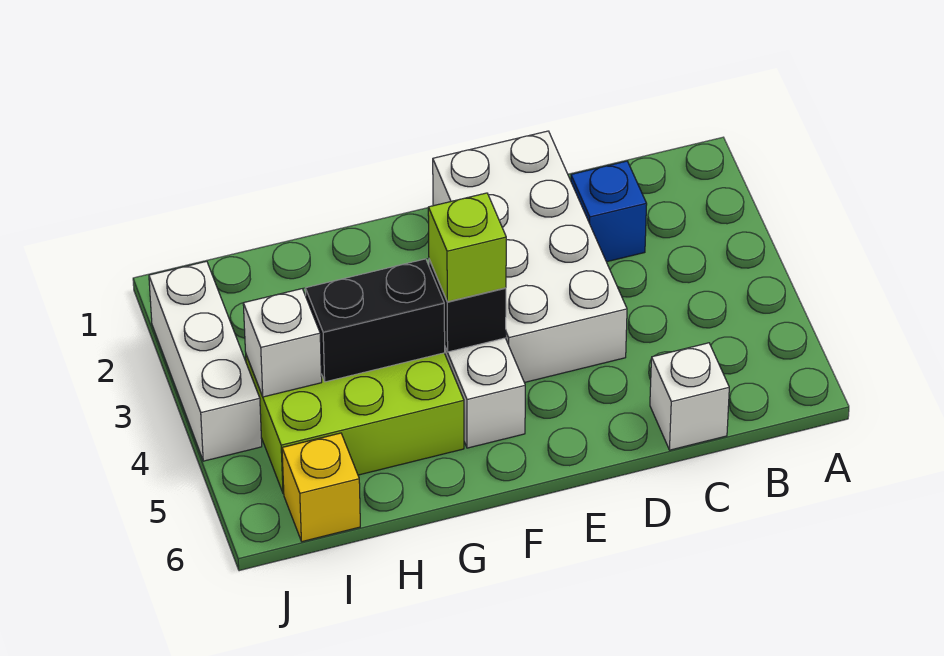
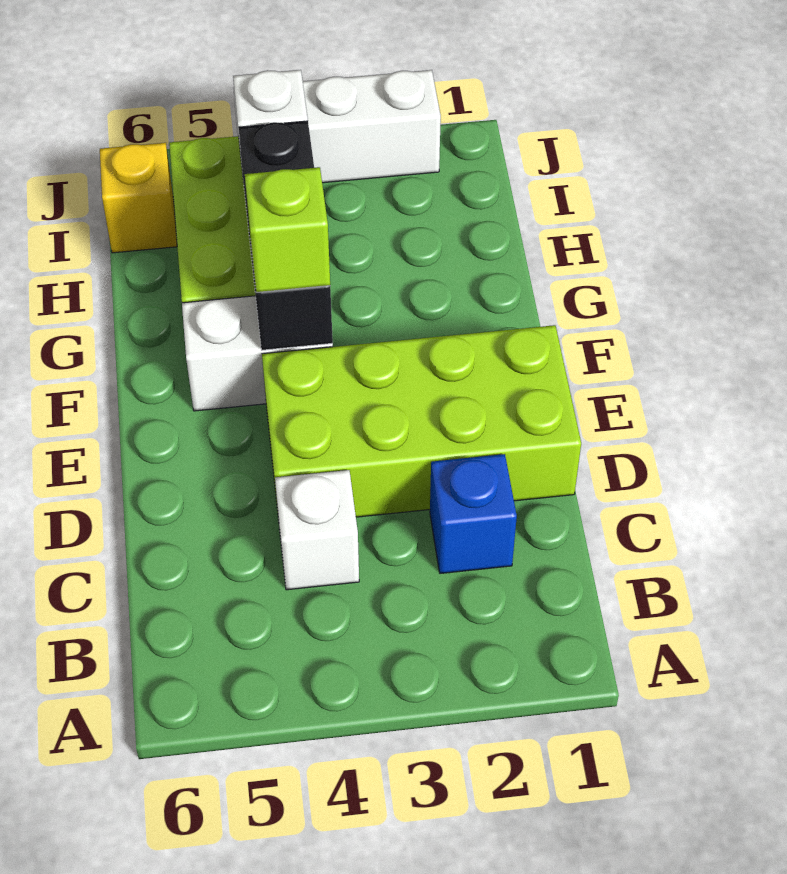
white brick C6 level 1 -> white brick C4 level 1
white brick D1:E4 level 1 -> lime brick D1:E4 level 1

